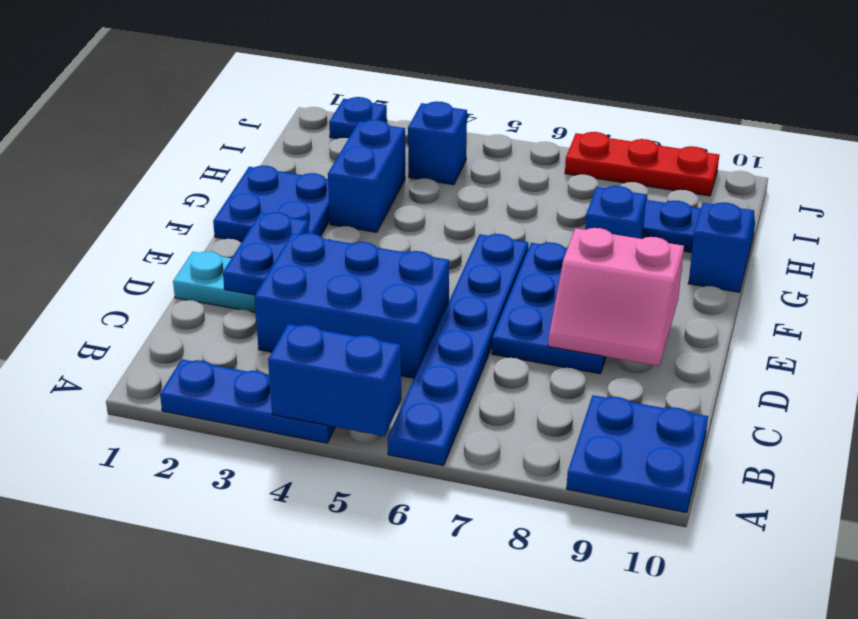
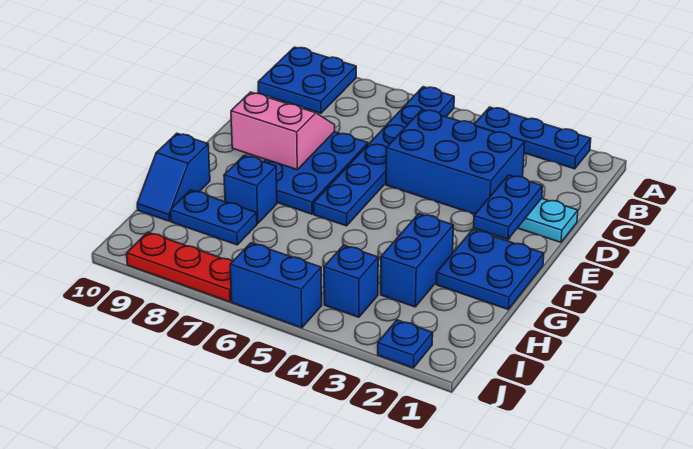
blue brick A4:A5 level 2 -> blue brick J5:J6 level 1

